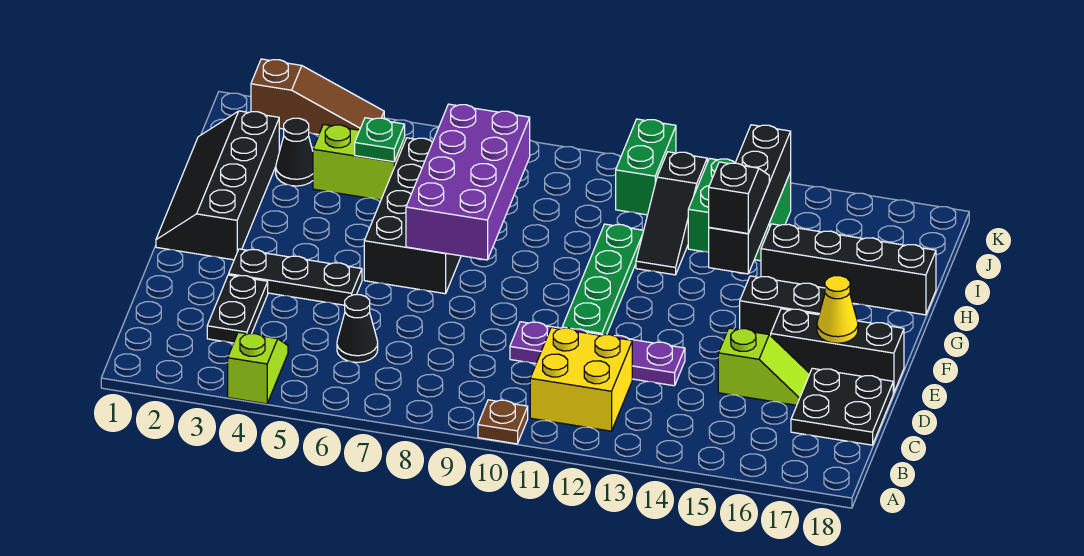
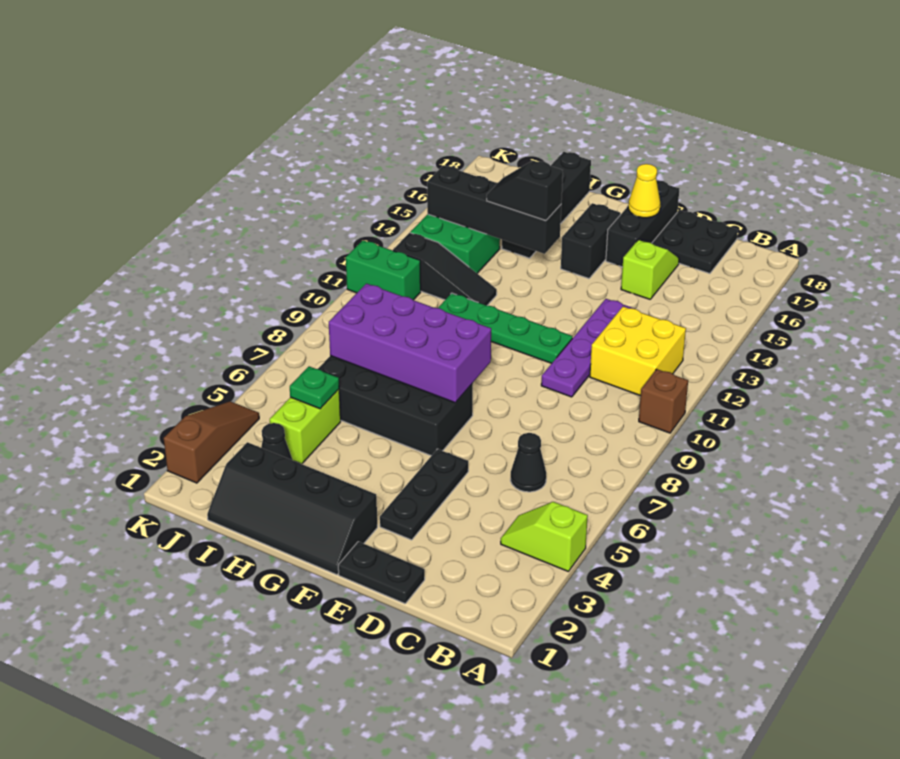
brown plate A10 level 1 -> brown brick A10 level 1
black plate C3:D3 level 1 -> black plate D1:E1 level 1

